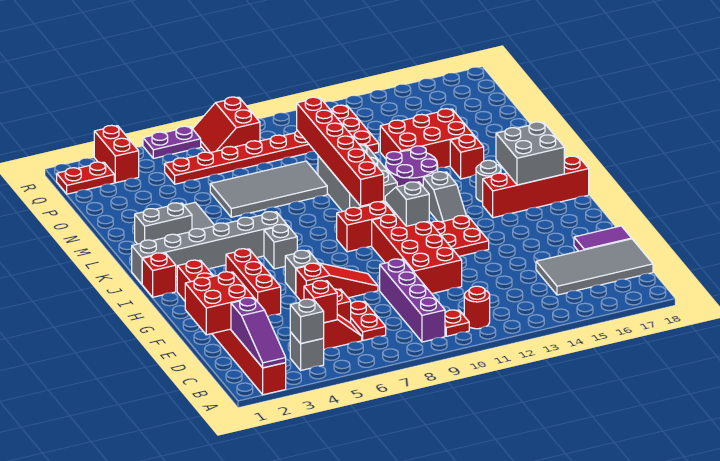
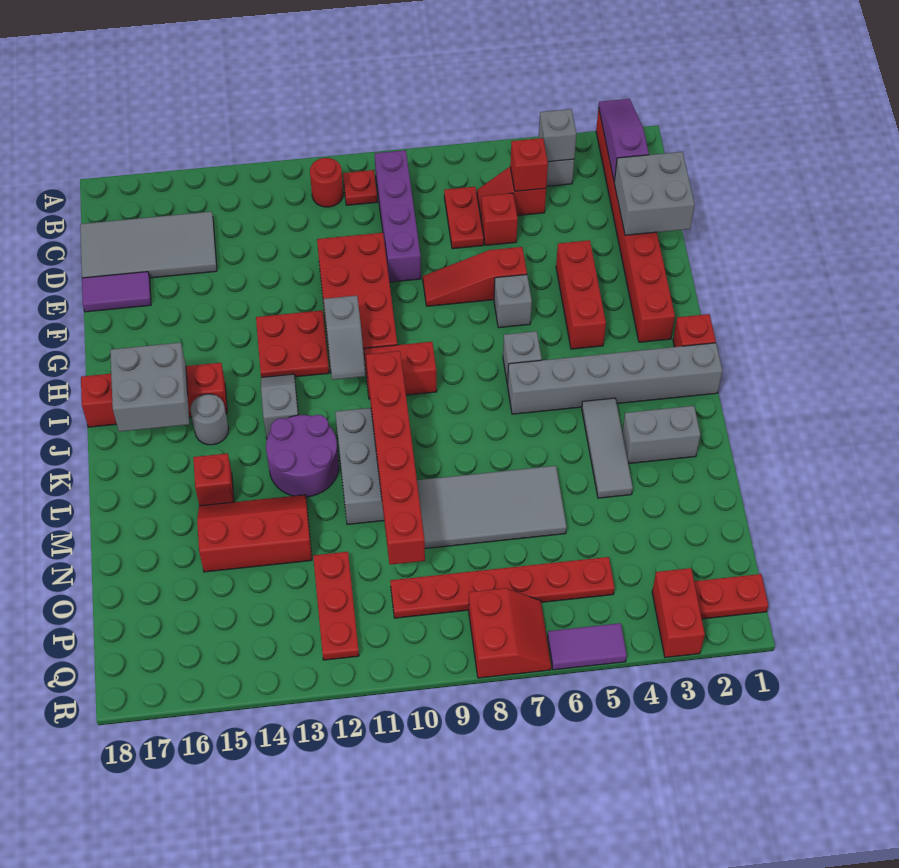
red brick D1:E2 level 2 -> grey brick D1:E2 level 2
red brick M13:N15 level 1 -> red slope M13:N15 level 1 top N
purple plate R5:R6 level 1 -> purple tile R5:R6 level 1

